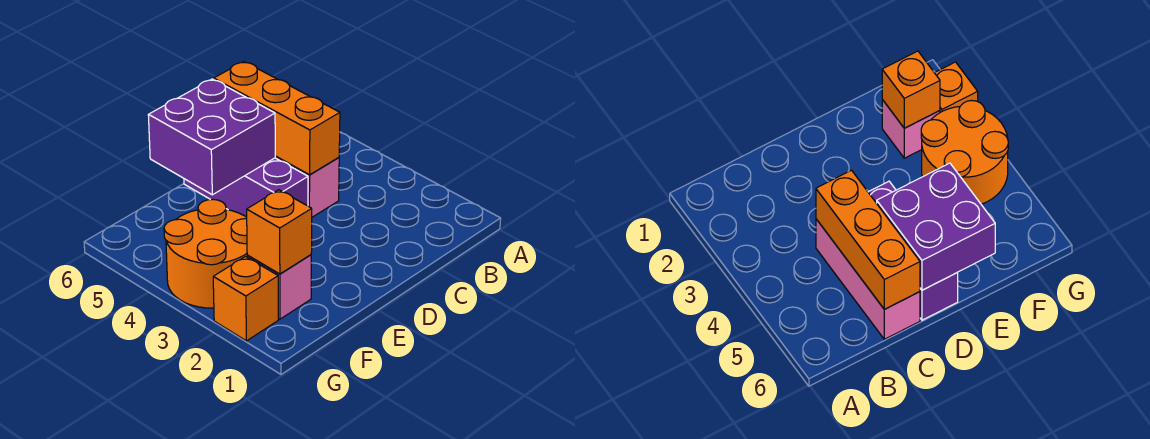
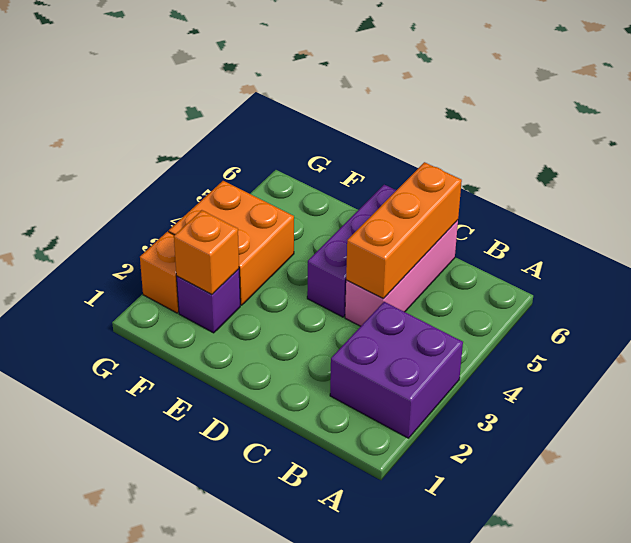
purple brick D5:E6 level 2 -> purple brick A2:B3 level 1
pink brick F2 level 1 -> purple brick F2 level 1
orange round brick F3:G4 level 1 -> orange brick F3:G4 level 1

